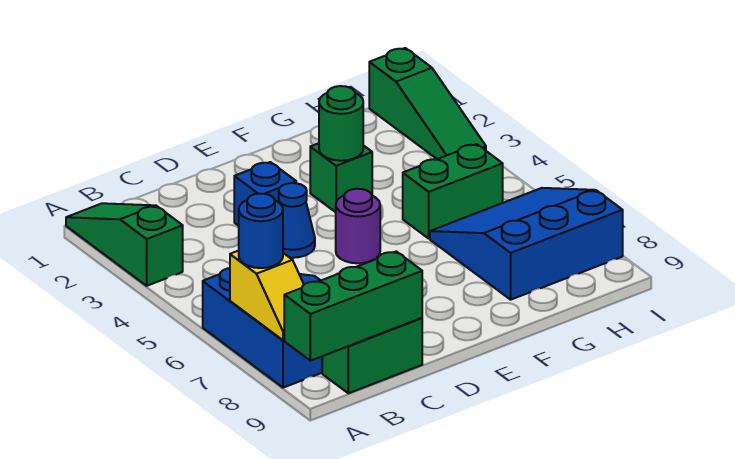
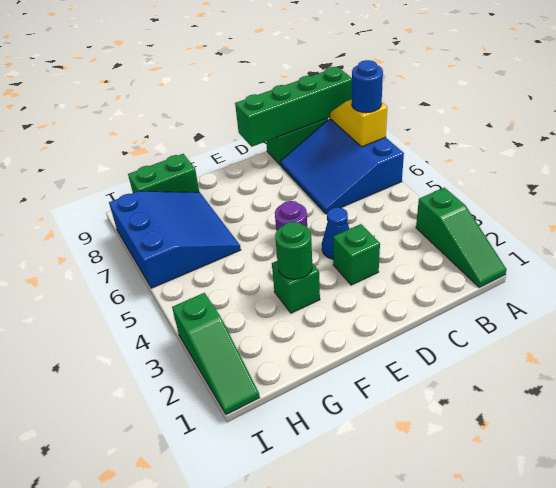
green brick A9:C9 level 2 -> green brick A9:D9 level 2
blue brick D3 level 1 -> green brick D3 level 1
green brick G5:H5 level 1 -> green brick G9:H9 level 1
blue slope G6:I8 level 1 top 8 -> blue slope G6:I8 level 1 top I
green slope I1:I3 level 1 top 1 -> green slope I1:I3 level 1 top 3

